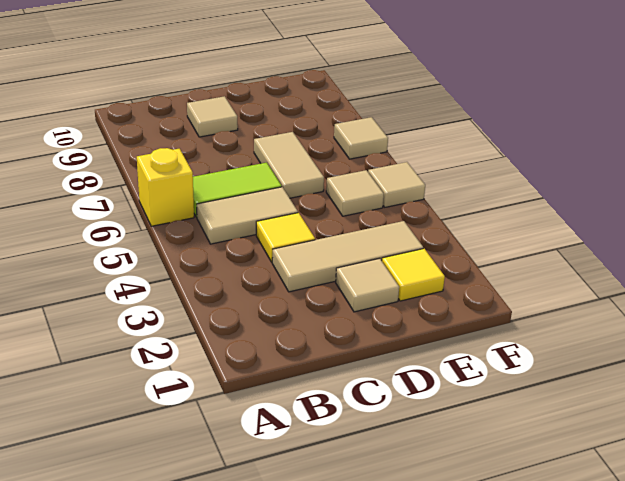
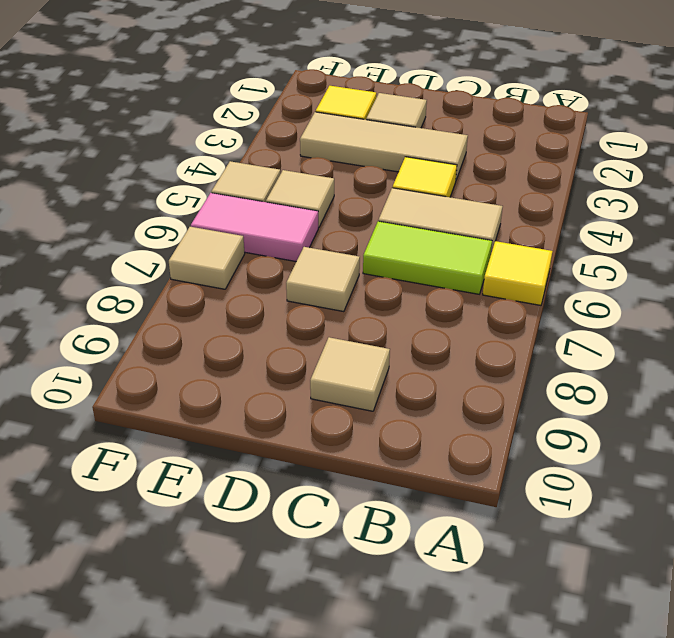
yellow brick A6 level 1 -> yellow tile A6 level 1
tan tile D6:D7 level 1 -> tan tile D7 level 1
none -> pink tile E6:F6 level 1

